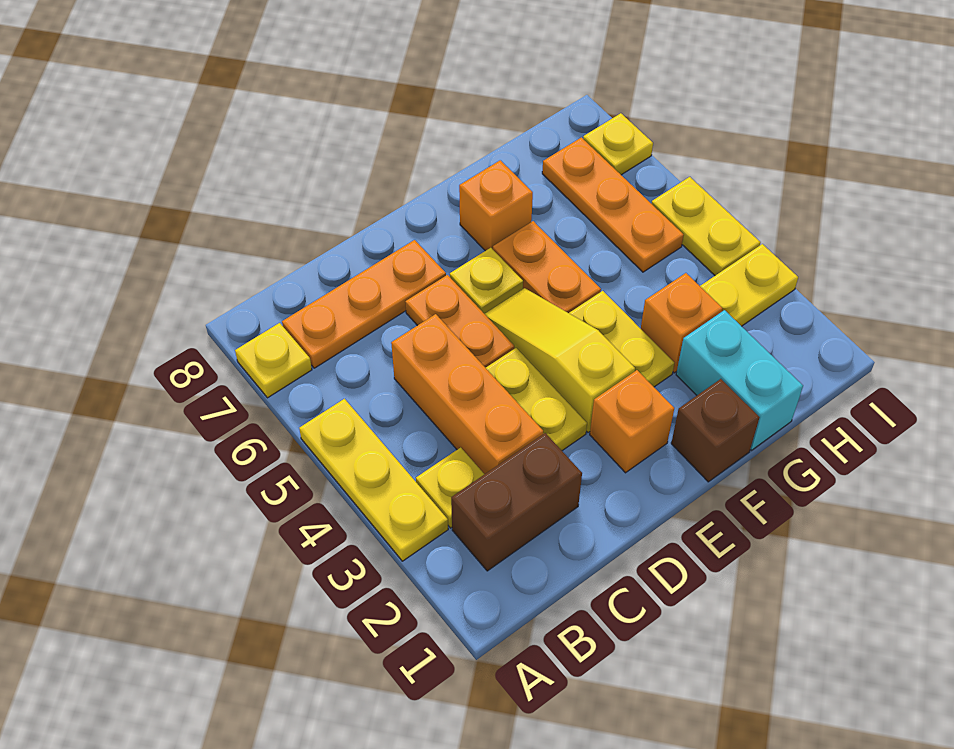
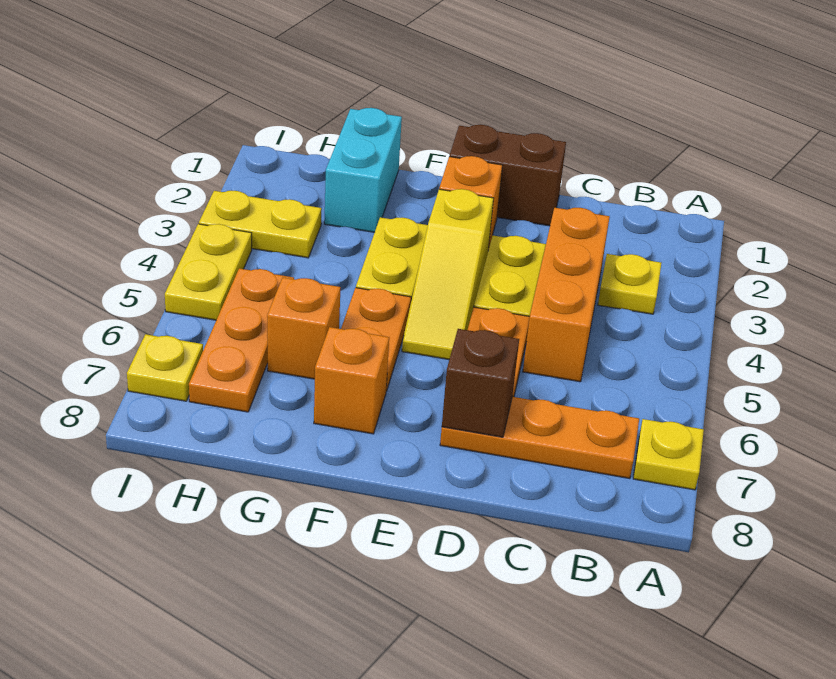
yellow plate A3:A5 level 1 -> none
brown brick B2:C2 level 1 -> brown brick D1:E1 level 1
yellow plate E6 level 1 -> none
brown brick F1 level 1 -> brown brick D7 level 2
orange brick G3 level 1 -> orange brick G6 level 1

